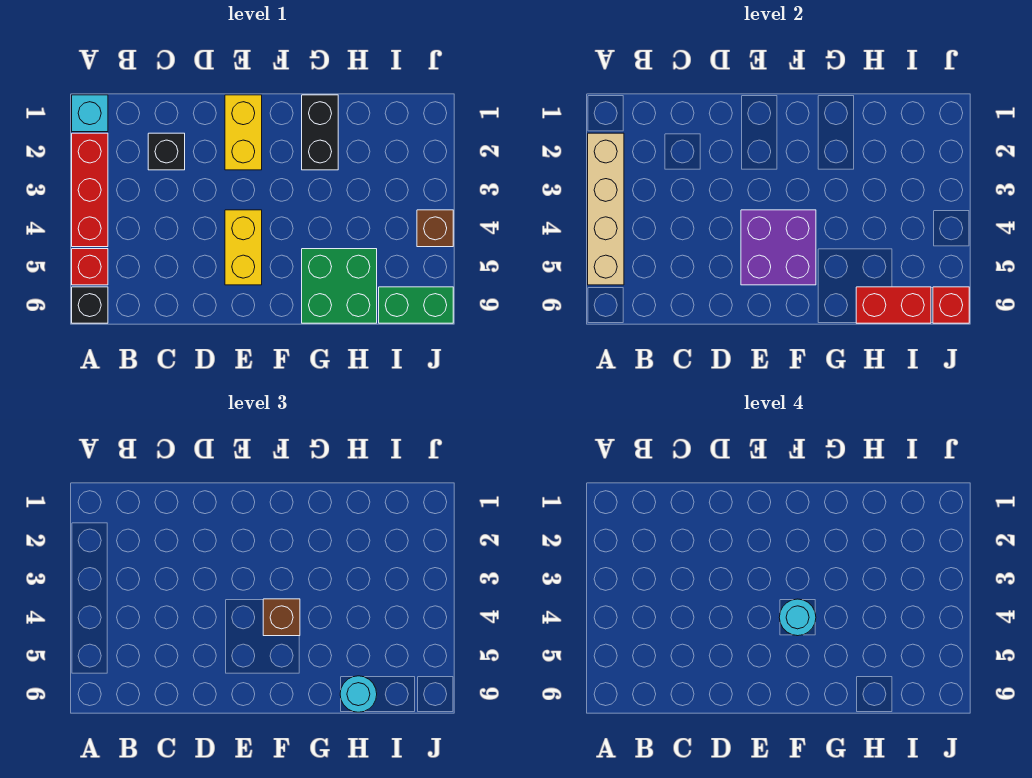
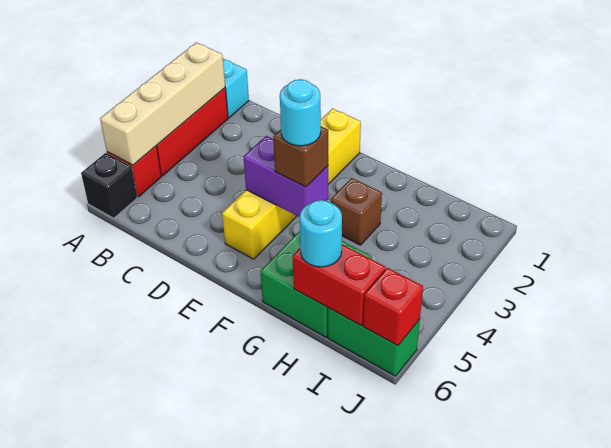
black brick C2 level 1 -> none
purple brick E4:F5 level 2 -> purple brick E4:F4 level 2
black brick G1:G2 level 1 -> none
brown brick J4 level 1 -> brown brick G3 level 1

